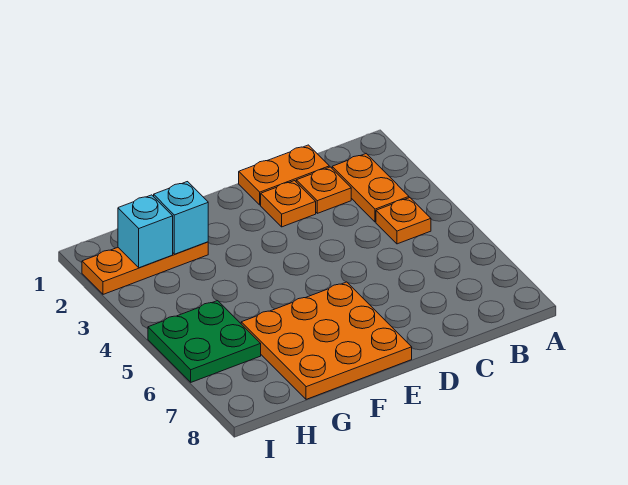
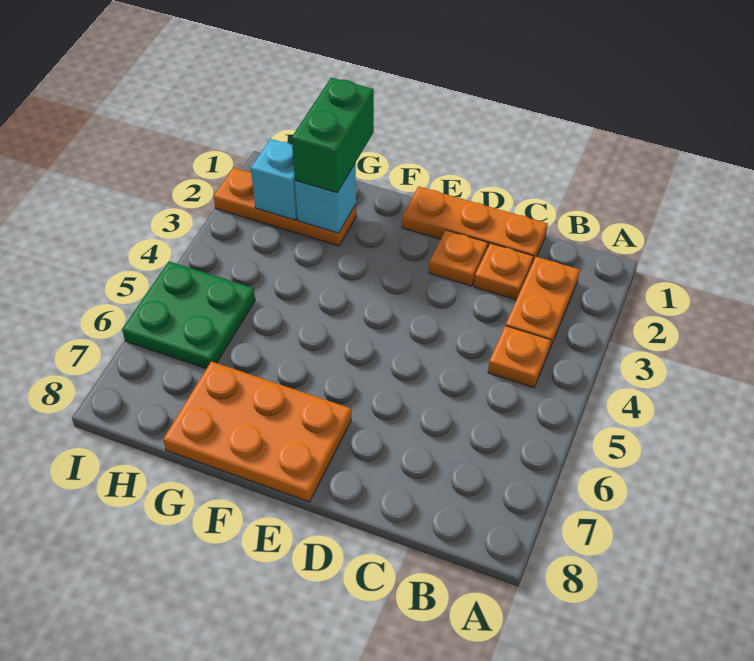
orange plate C1:D1 level 1 -> orange plate C1:E1 level 1
orange plate E6:G8 level 1 -> orange plate E7:G8 level 1
none -> green brick G1:G2 level 3

